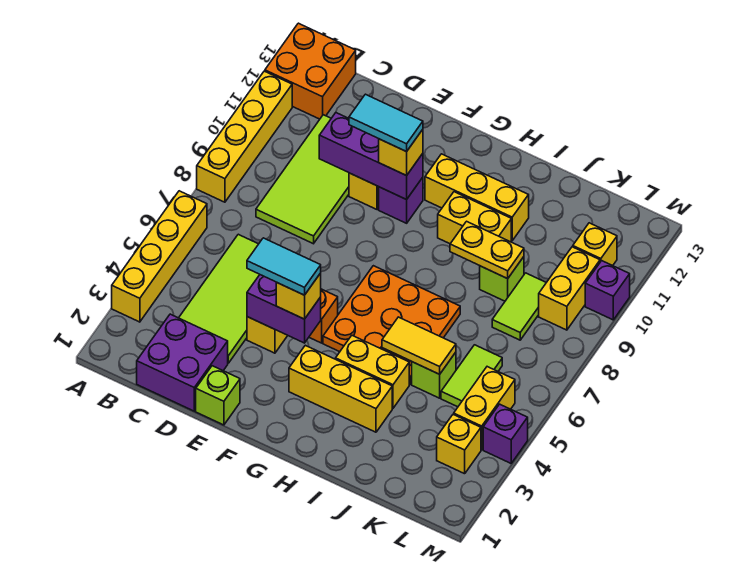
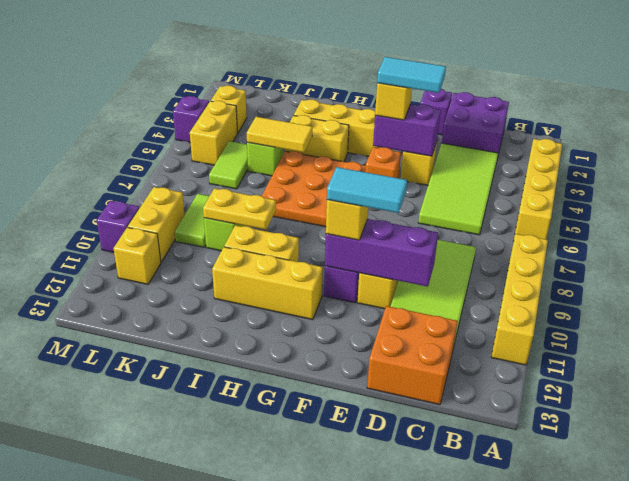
orange brick A12:B13 level 1 -> orange brick C12:D13 level 1
lime brick E1 level 1 -> purple brick E1 level 1

